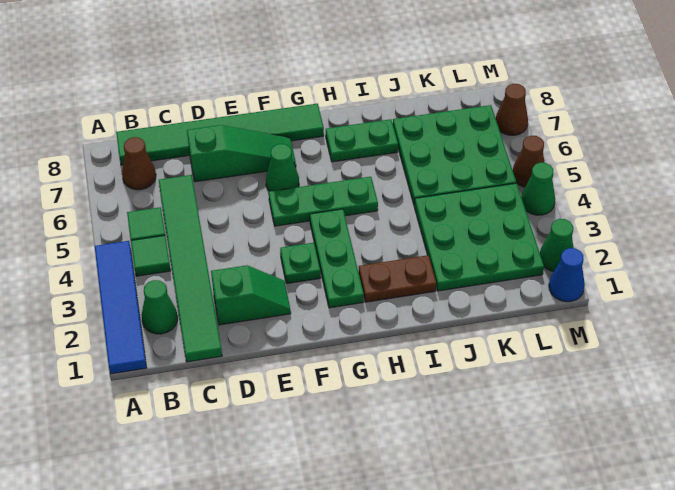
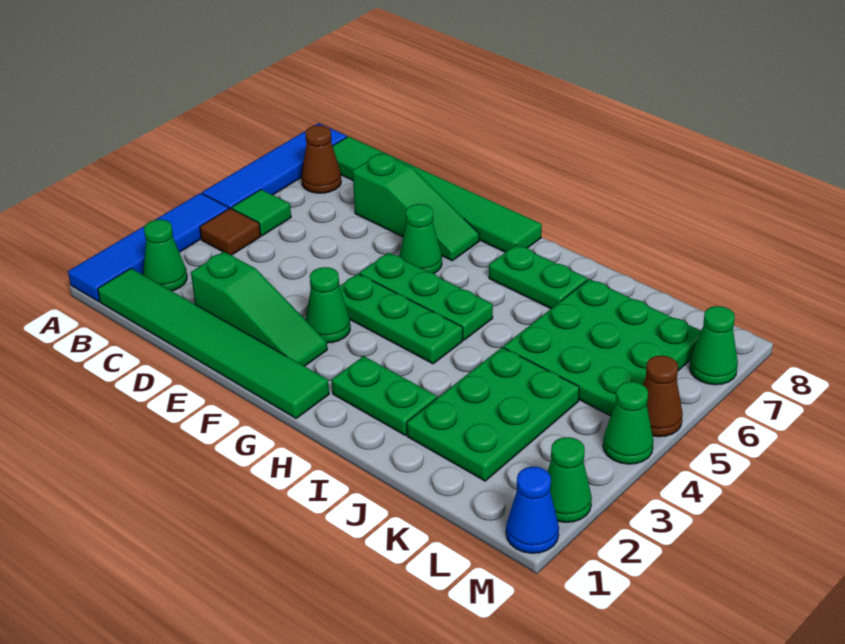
none -> blue tile A5:A8 level 1
green tile B4 level 1 -> brown tile B4 level 1
green tile C1:C6 level 1 -> green tile B1:G1 level 1
green slope D2:E2 level 1 top D -> green slope D2:F2 level 1 top D
green plate F3 level 1 -> green cone F3 level 1
green plate G2:G4 level 1 -> green plate F4:H4 level 1
brown plate H2:I2 level 1 -> green plate H2:I2 level 1
green plate J2:L4 level 1 -> green plate J2:K4 level 1
brown cone M7 level 1 -> green cone M7 level 1

